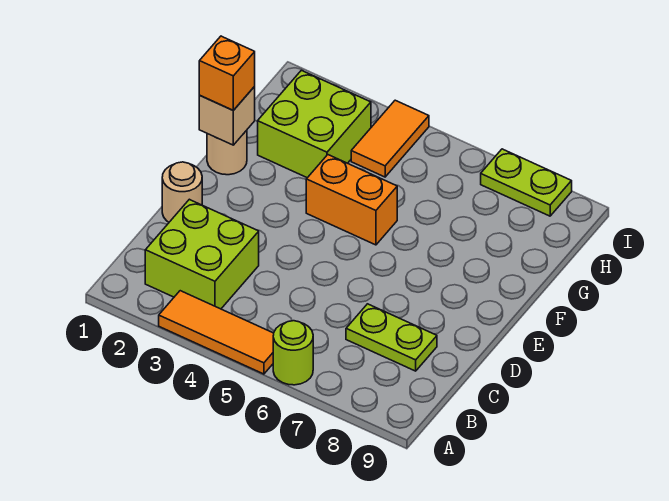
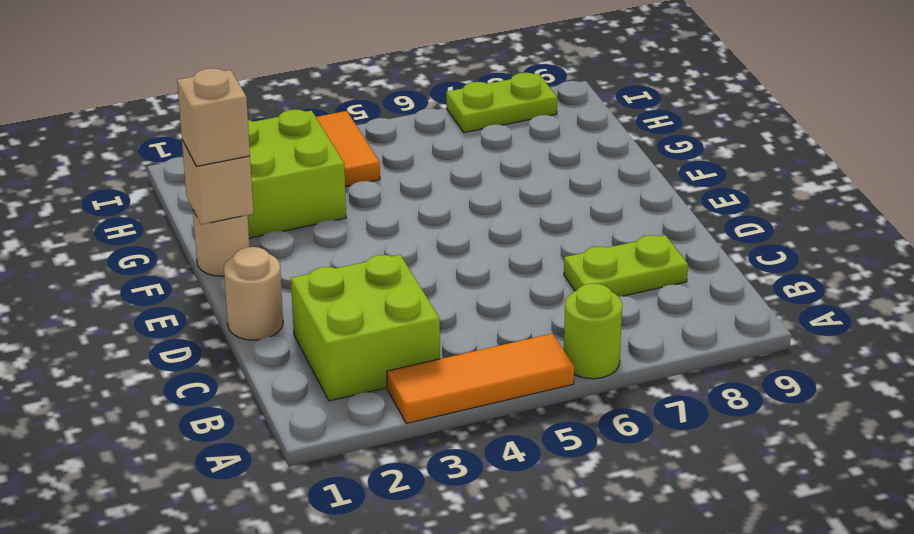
orange brick F1 level 3 -> tan brick F1 level 3
orange brick F4:F5 level 1 -> none

